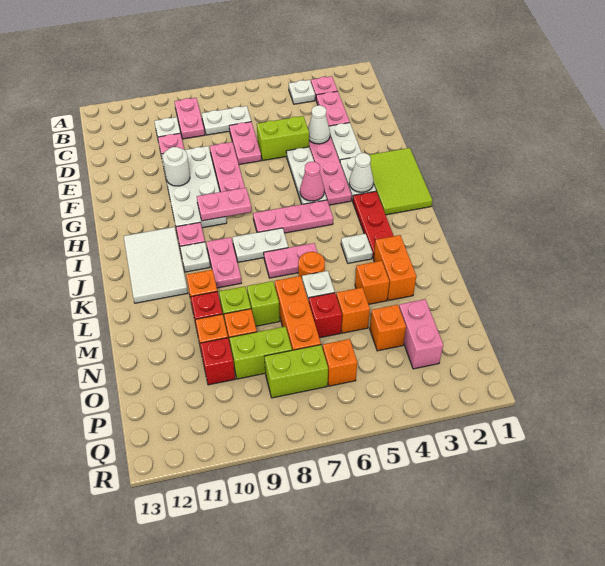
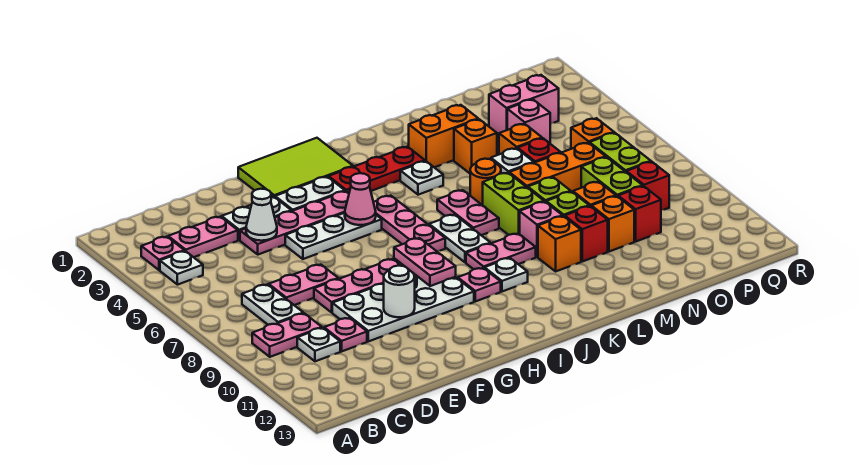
lime brick E5:E6 level 1 -> lime brick L7:L8 level 1
white cone H3 level 2 -> none
white tile I11:K12 level 1 -> none
none -> pink brick L9 level 1
orange brick O4 level 1 -> pink brick O4 level 1
none -> red brick P9 level 1

